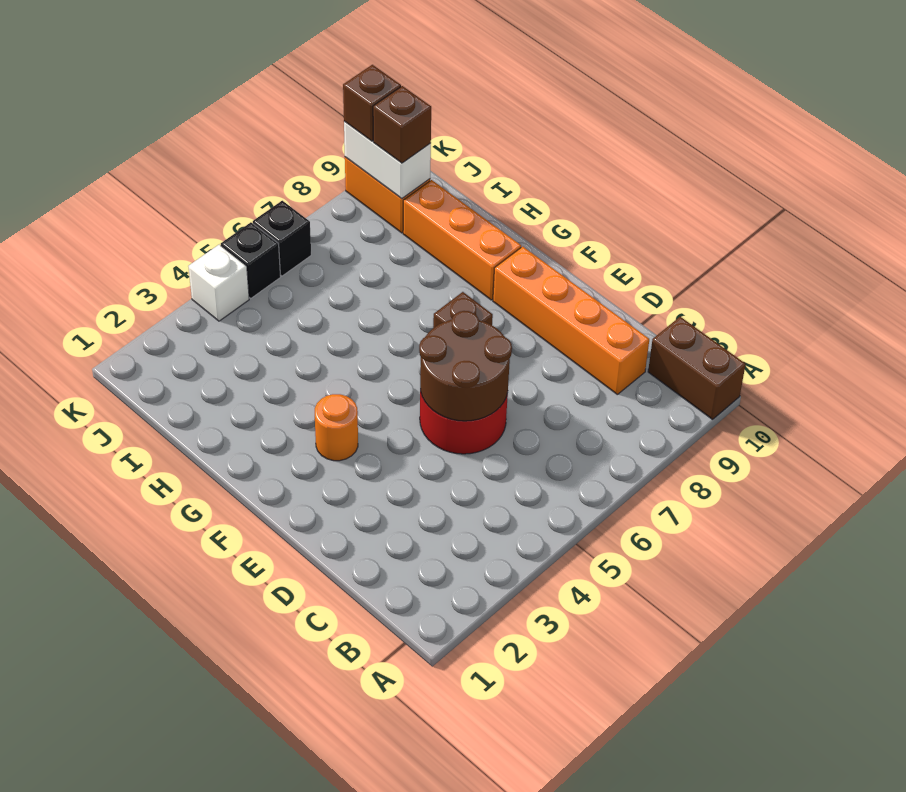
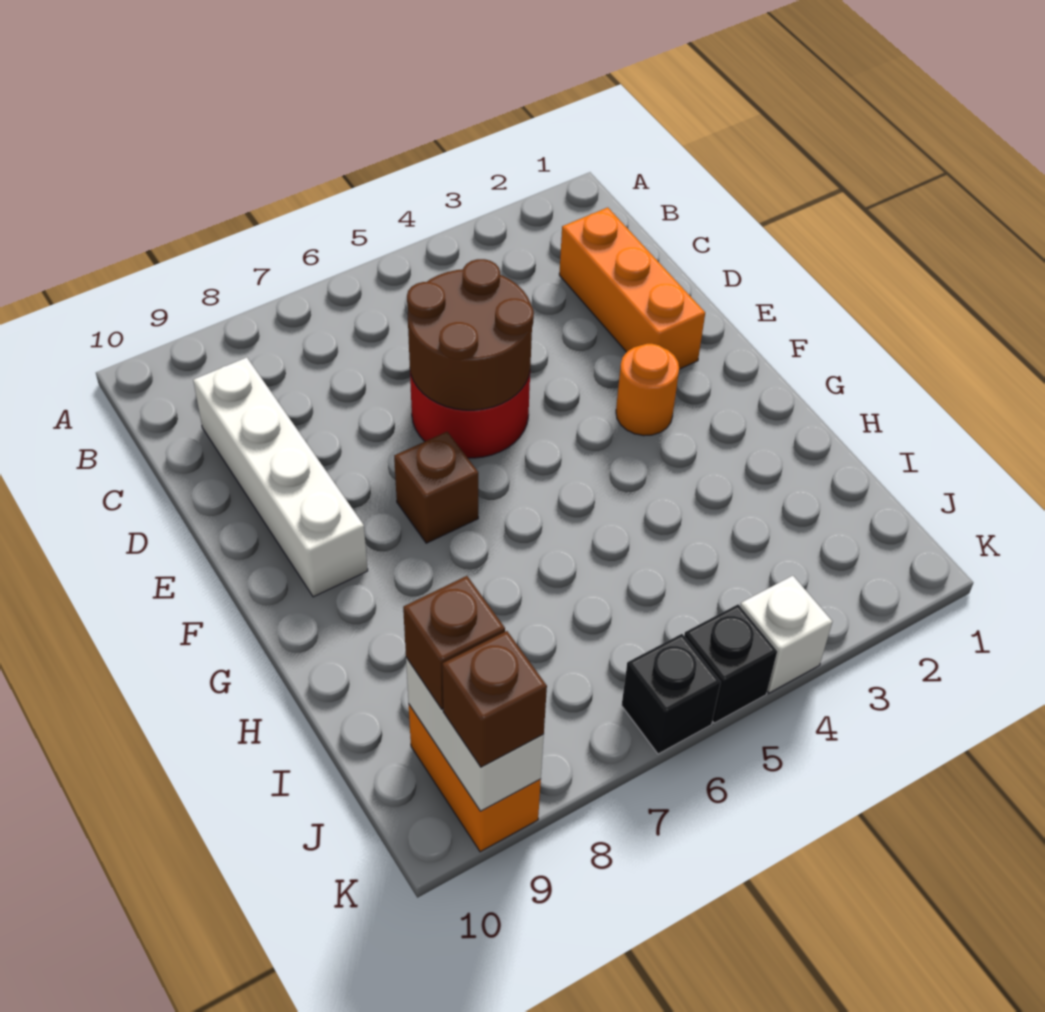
brown brick A10:B10 level 1 -> none
orange brick C9:F9 level 1 -> white brick C9:F9 level 1
orange brick G9:I9 level 1 -> orange brick C2:E2 level 1

